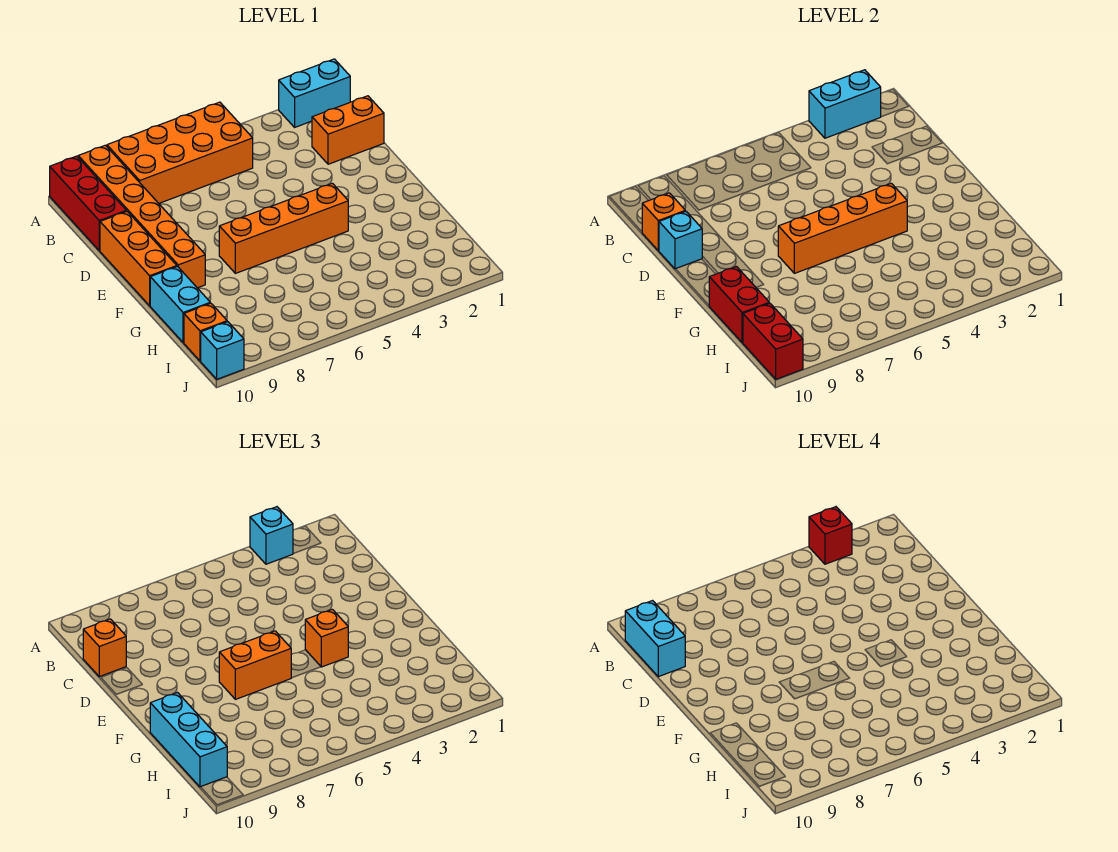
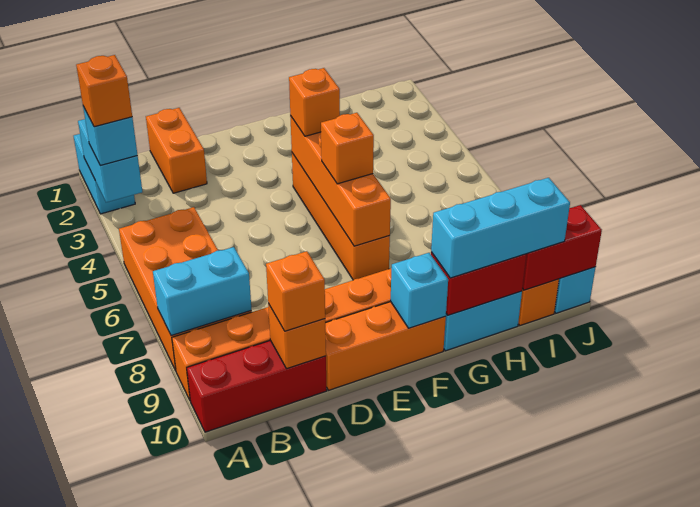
red brick A3 level 4 -> orange brick A3 level 4
cyan brick B10:C10 level 4 -> cyan brick A8:B8 level 2
cyan brick D10 level 2 -> cyan brick F10 level 2
orange brick F6:F7 level 3 -> orange brick F6 level 3

